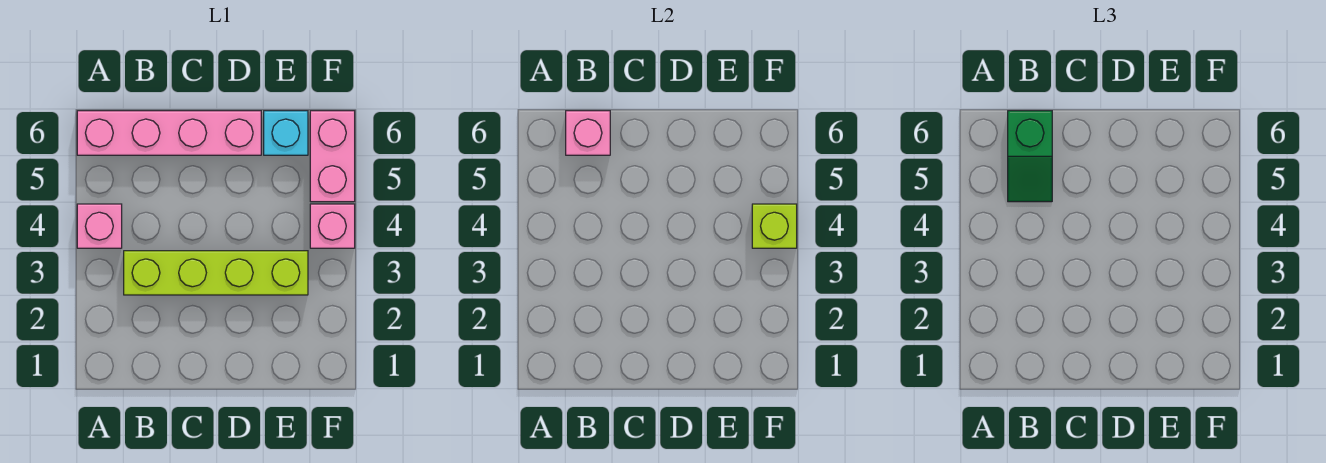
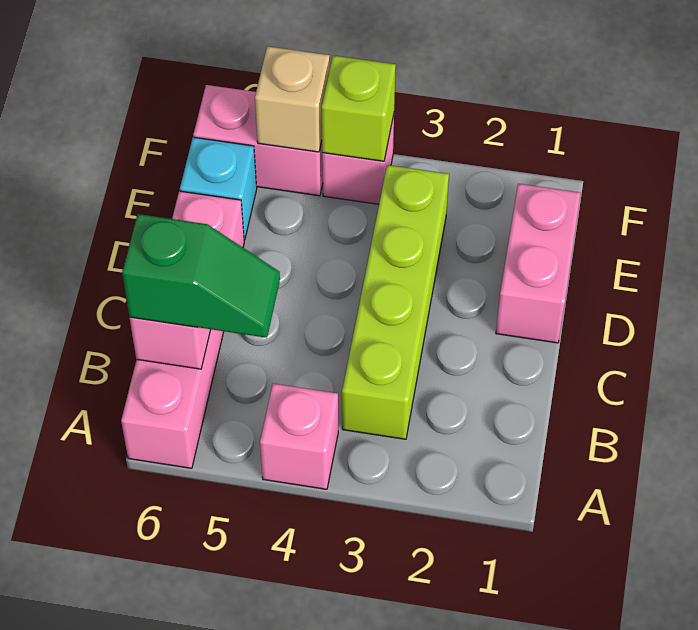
none -> pink brick D1:E1 level 1
none -> tan brick F5 level 2

